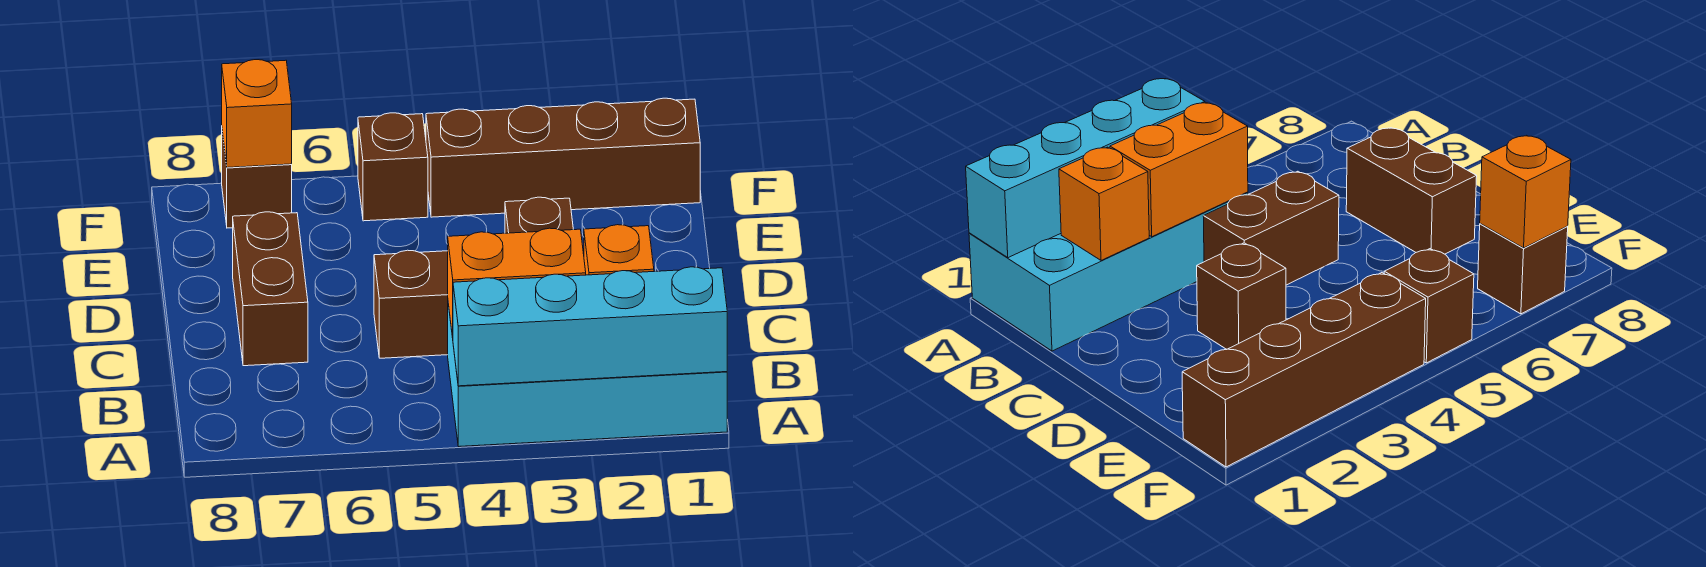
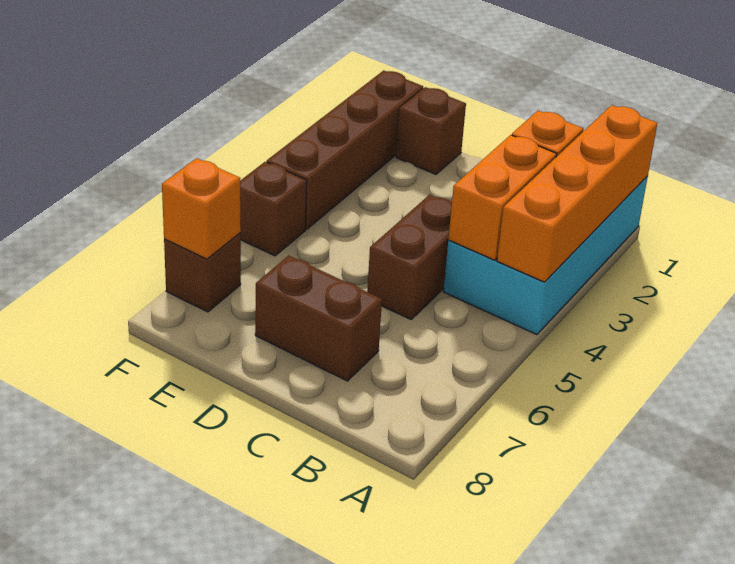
cyan brick A1:A4 level 2 -> orange brick A1:A4 level 2
brown brick D3 level 1 -> brown brick E1 level 1

